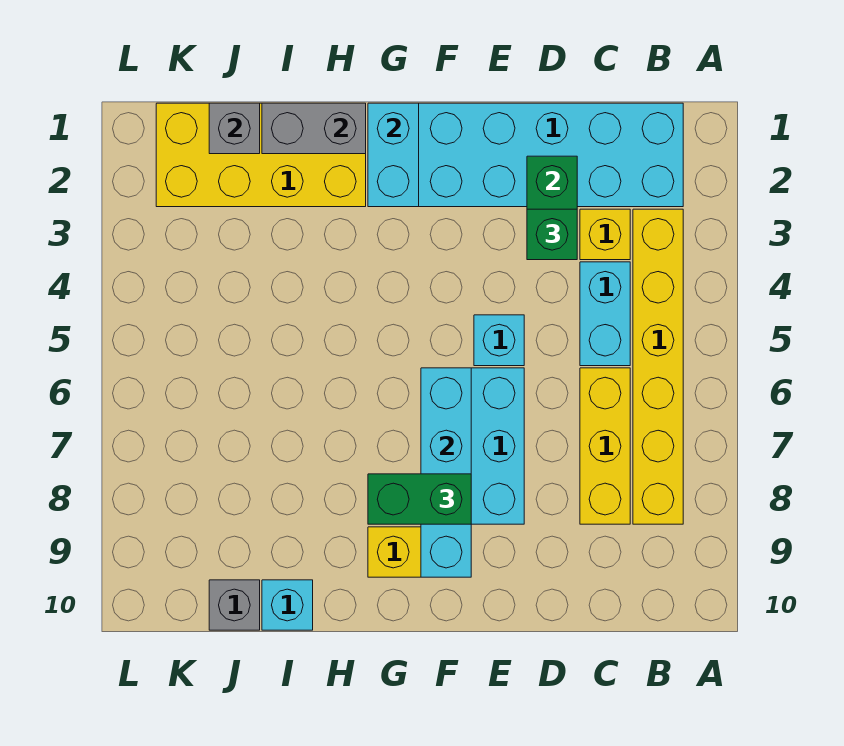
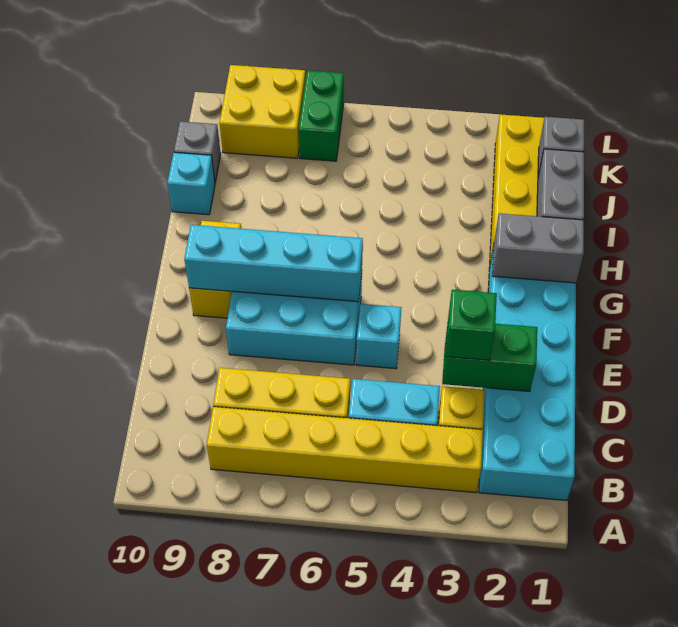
green brick F8:G8 level 3 -> green brick K7:L7 level 1
cyan brick G1:G2 level 2 -> grey brick G1:G2 level 2
none -> yellow brick K8:L9 level 1

